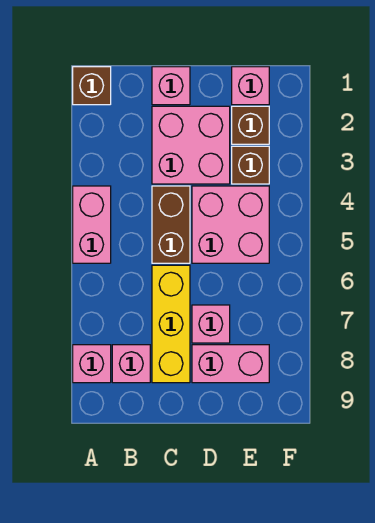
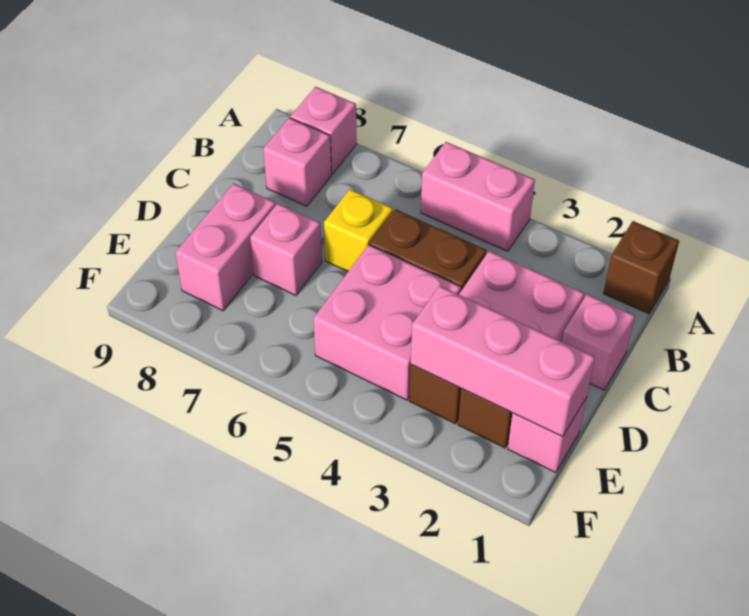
yellow brick C6:C8 level 1 -> yellow brick C6 level 1
none -> pink brick E1:E3 level 2

